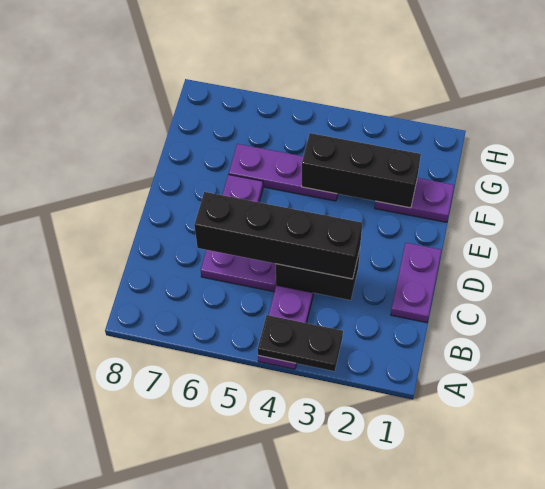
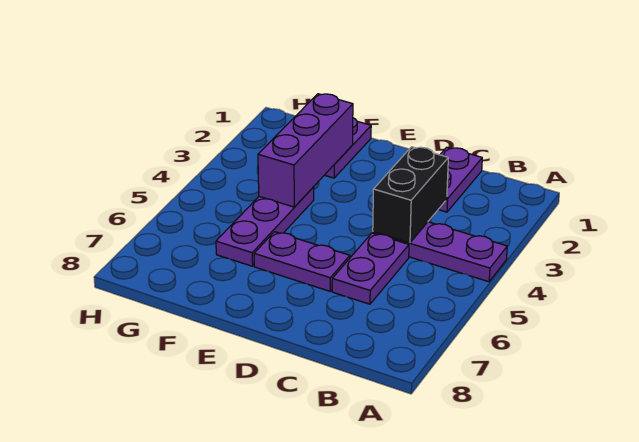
black plate A3:A4 level 2 -> none
purple plate C1:D1 level 1 -> purple plate C1:C2 level 1
black brick C3:C6 level 3 -> none
black brick F2:F4 level 2 -> purple brick F2:F4 level 2

